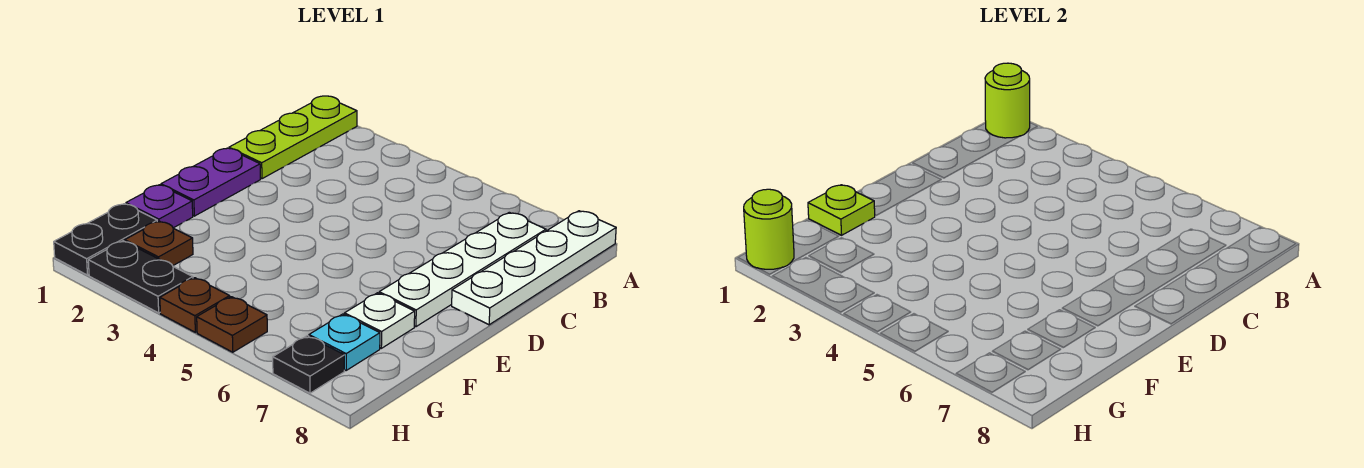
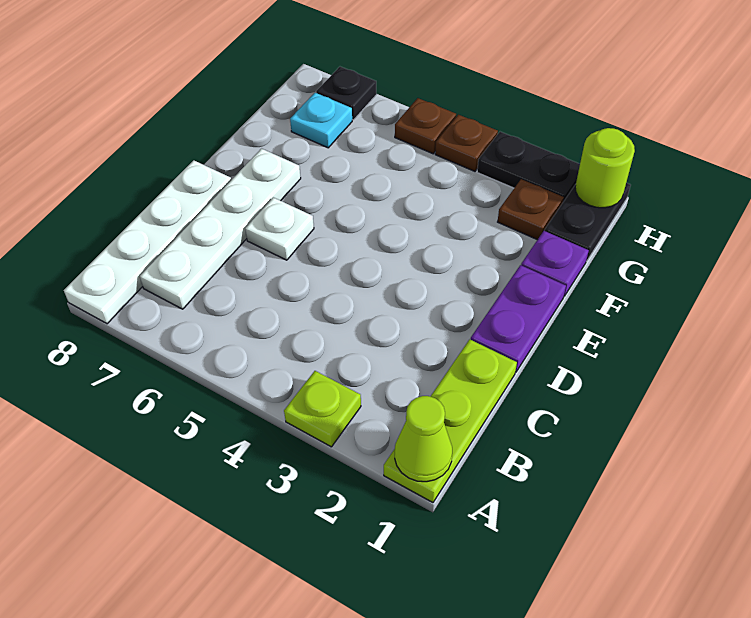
lime round brick A1 level 2 -> lime cone A1 level 2
lime plate F1 level 2 -> lime plate A3 level 1
white plate F7 level 1 -> white plate D6 level 1

